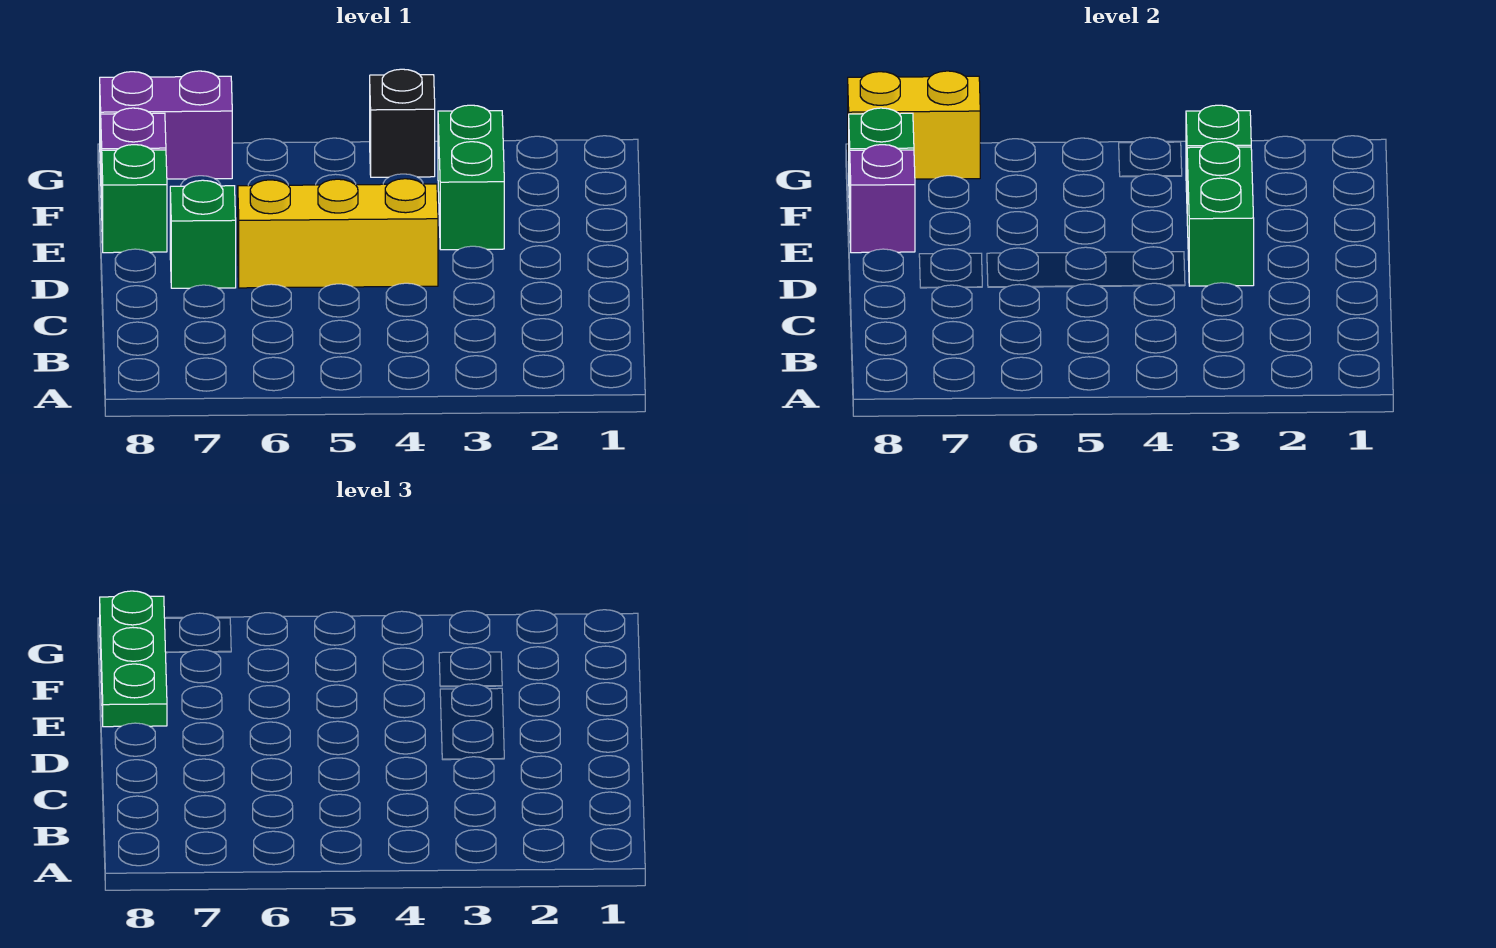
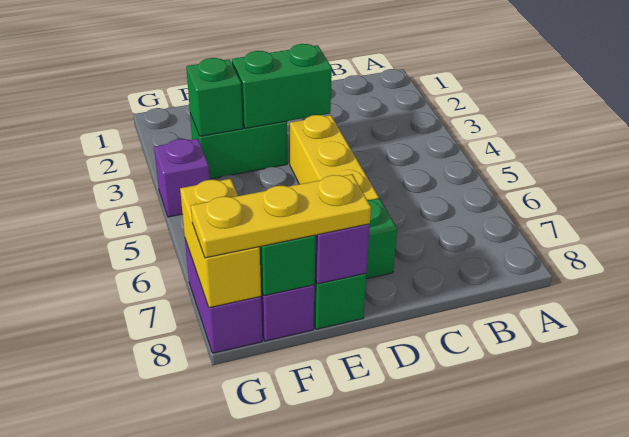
green plate E8:G8 level 3 -> yellow plate E8:G8 level 3
black brick G4 level 1 -> purple brick G4 level 1

